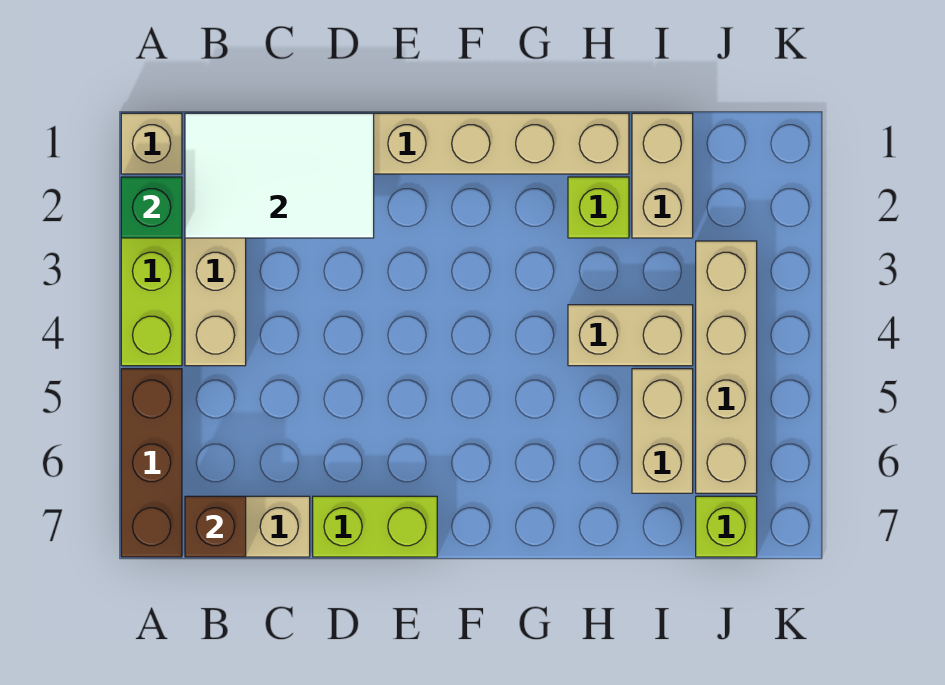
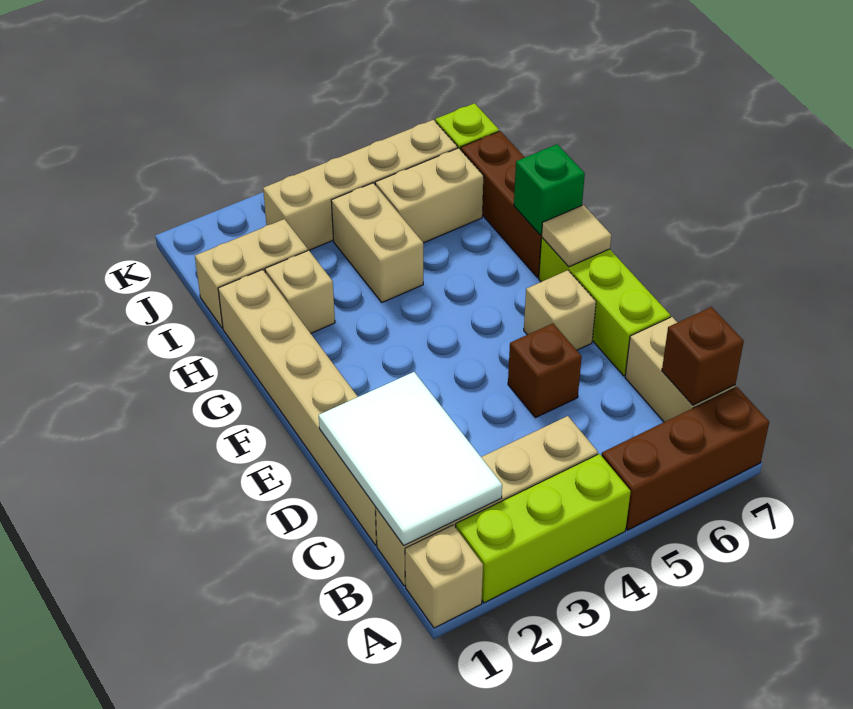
green brick A2 level 2 -> green brick G7 level 2
none -> brown brick D5 level 1
lime brick D7:E7 level 1 -> lime brick D7:F7 level 1
none -> tan brick E6 level 1
none -> tan tile F7 level 2
none -> brown brick G7:I7 level 1
lime brick H2 level 1 -> tan brick H2 level 1

